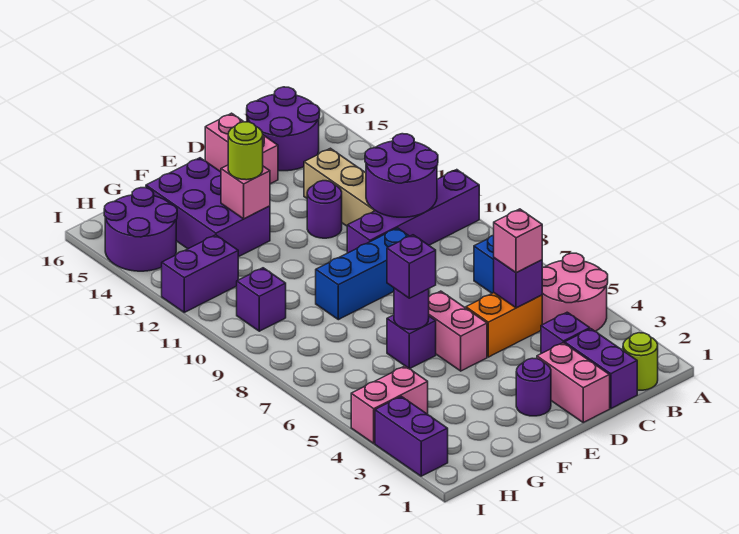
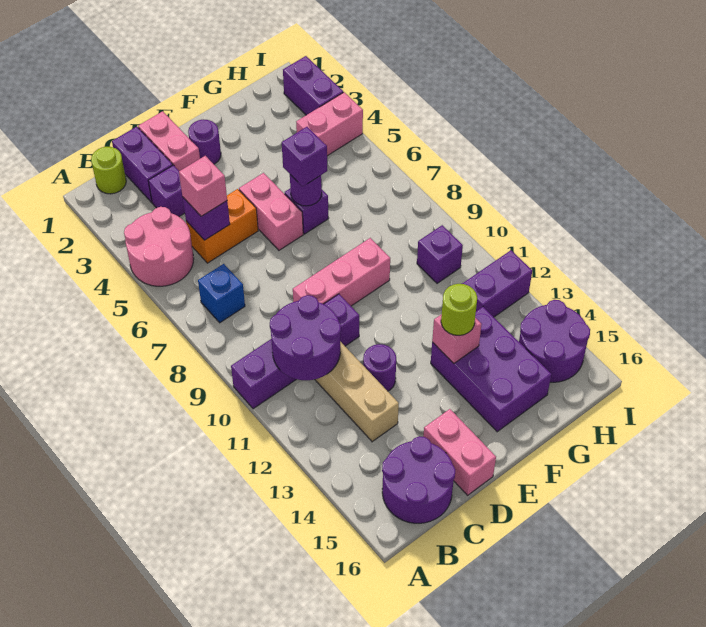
blue brick D9:F9 level 1 -> pink brick D9:F9 level 1

